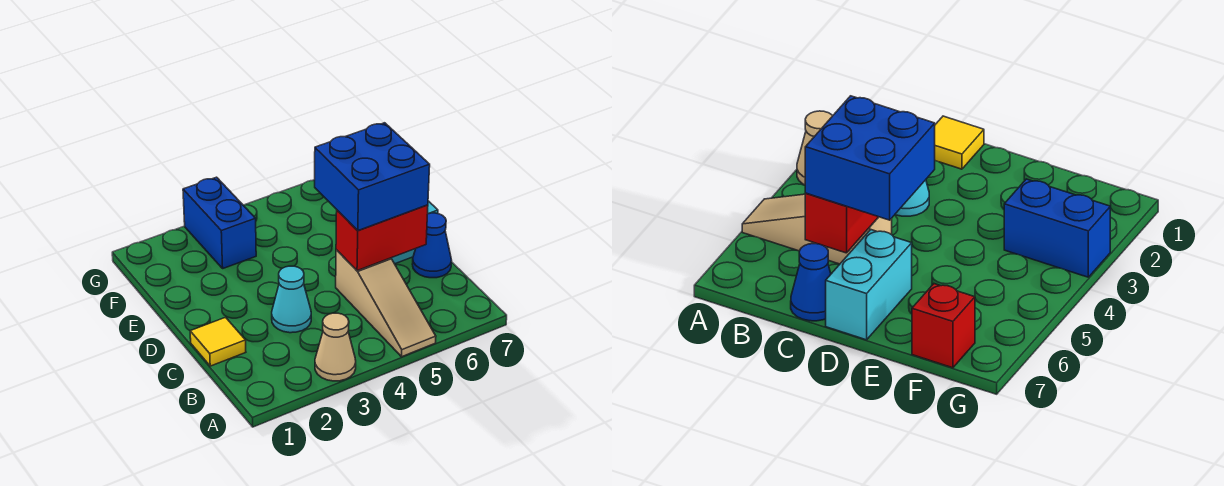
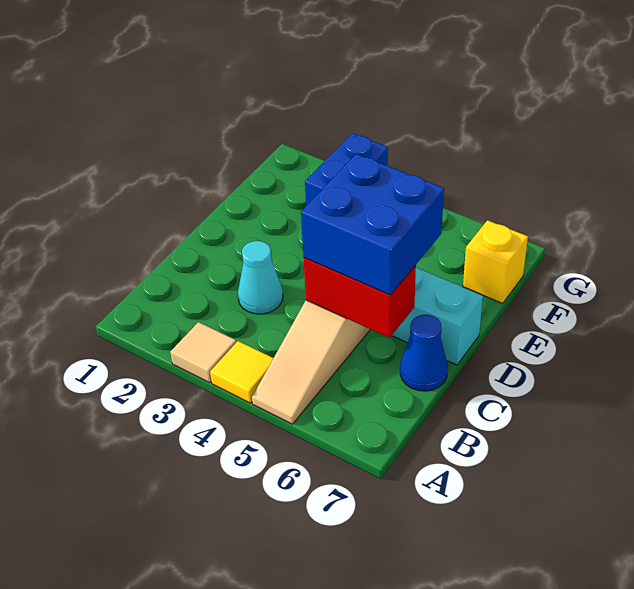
tan cone A3 level 1 -> tan tile A3 level 1
yellow tile C1 level 1 -> yellow tile A4 level 1
red brick F7 level 1 -> yellow brick F7 level 1

